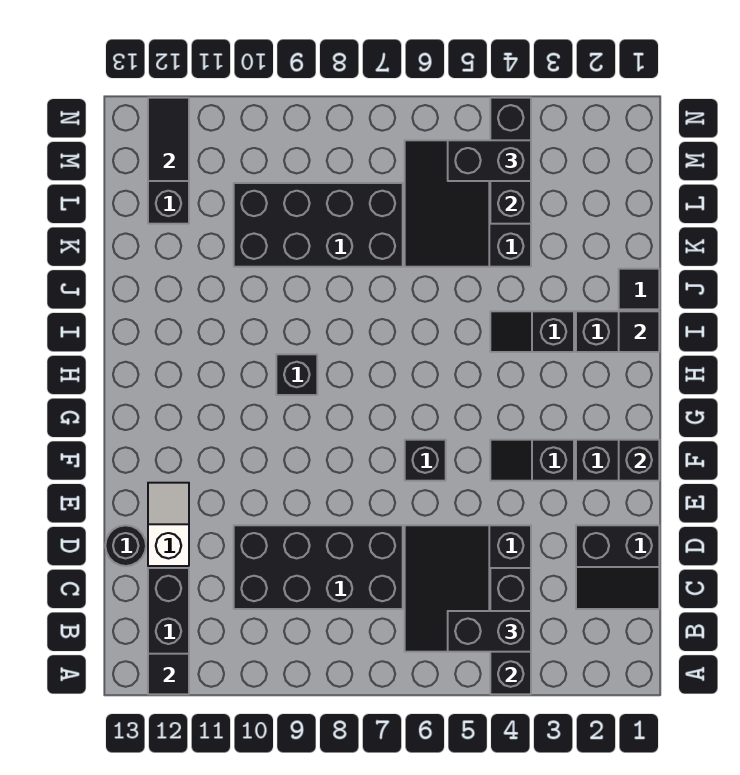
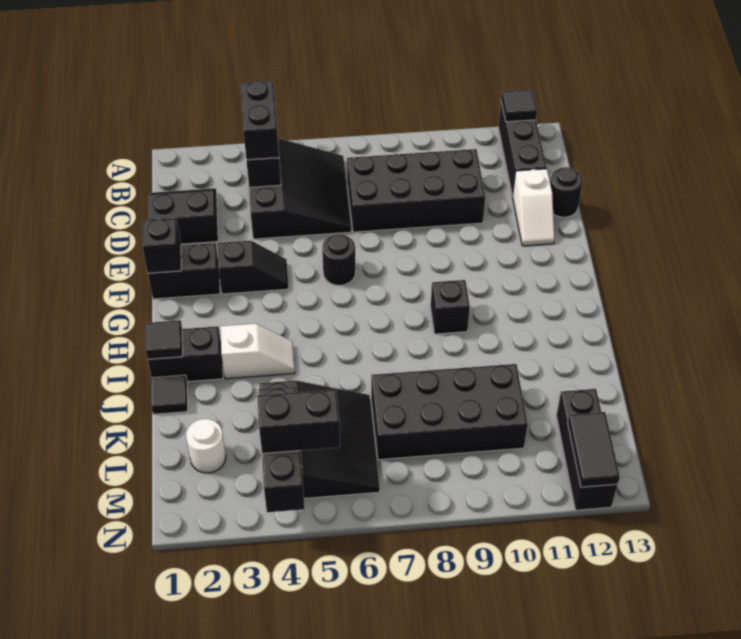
black brick B4:B5 level 3 -> black brick B4:C4 level 3
black brick F6 level 1 -> black round brick F6 level 1
black slope I3:I4 level 1 top 3 -> white slope I3:I4 level 1 top 3
none -> white round brick L2 level 1

